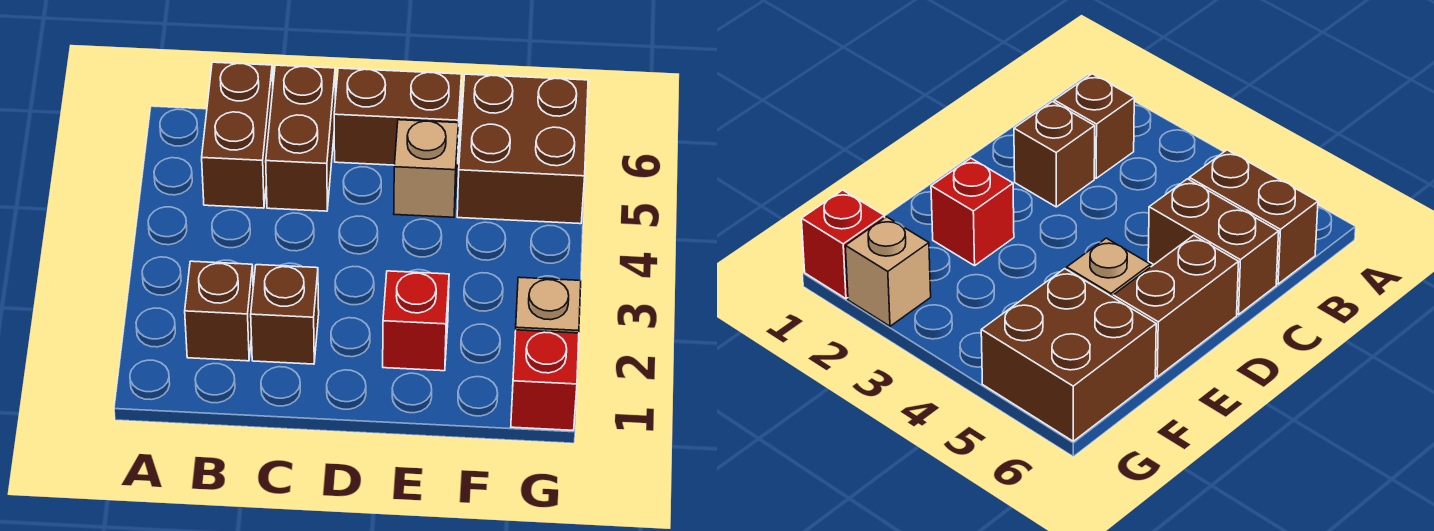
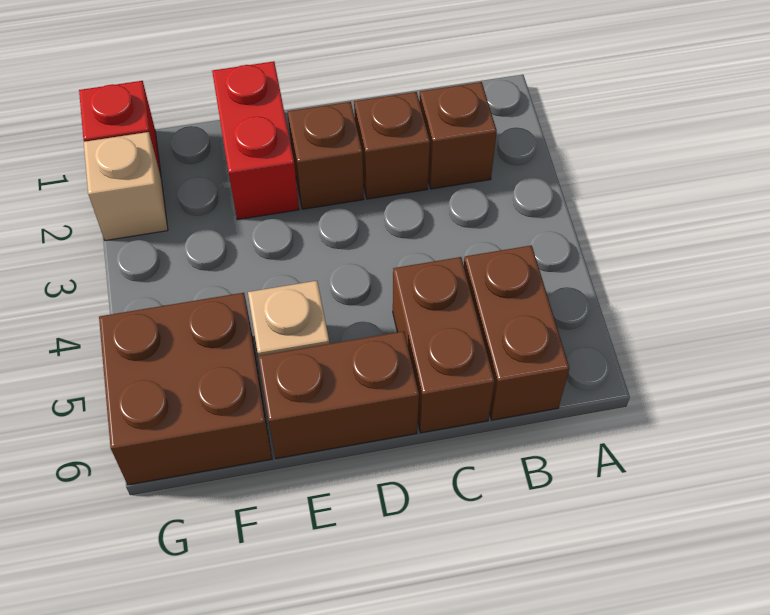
none -> brown brick D2 level 1
red brick E2 level 1 -> red brick E1:E2 level 1

